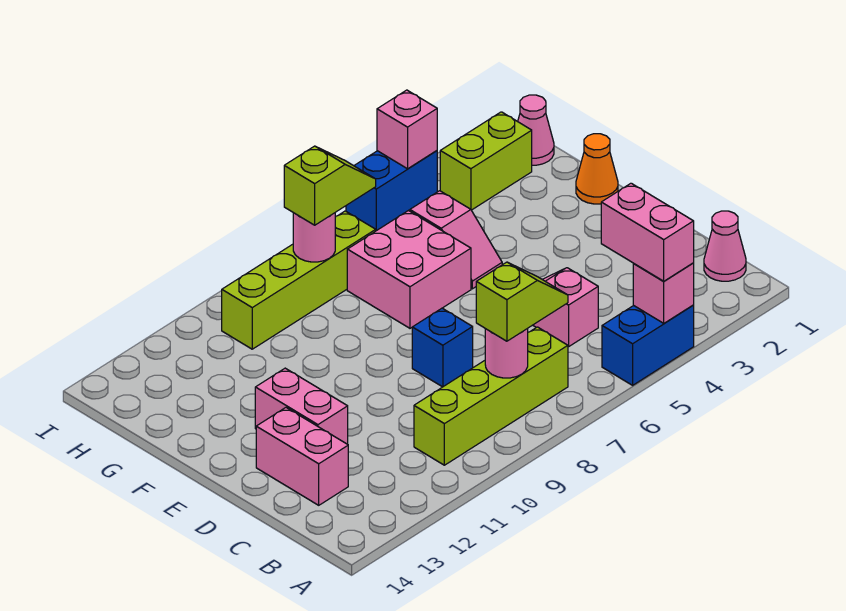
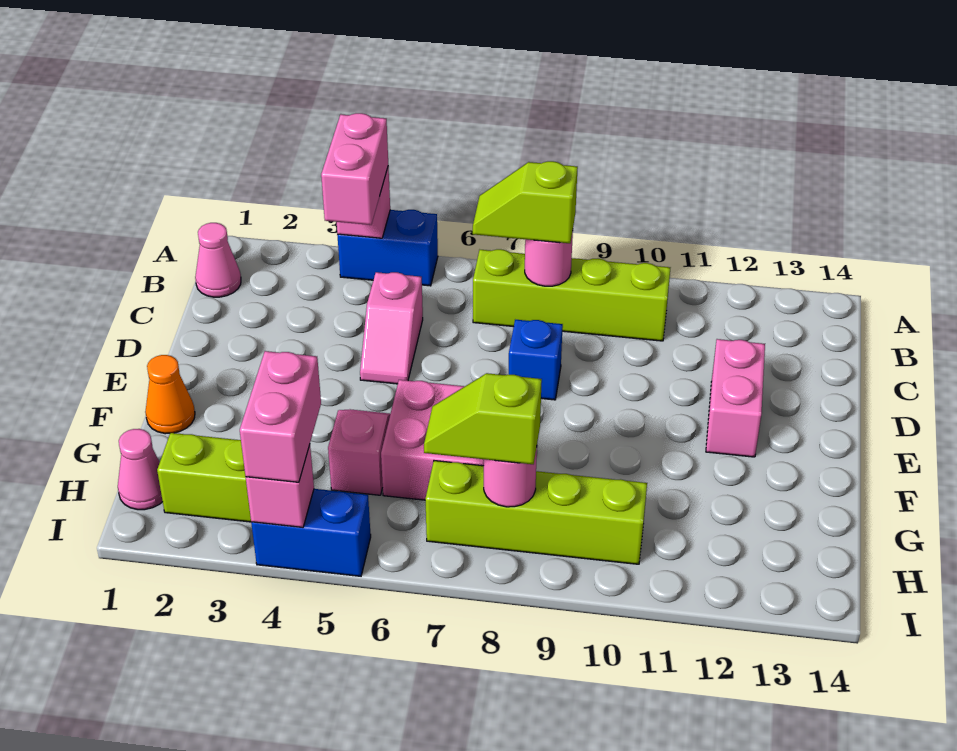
pink brick C13:D13 level 1 -> pink brick H4:I4 level 3

